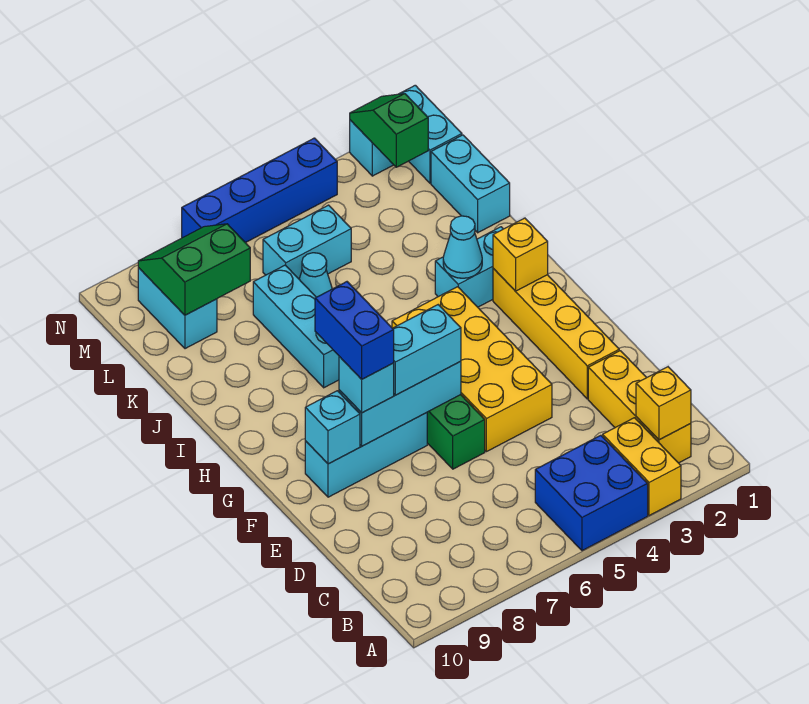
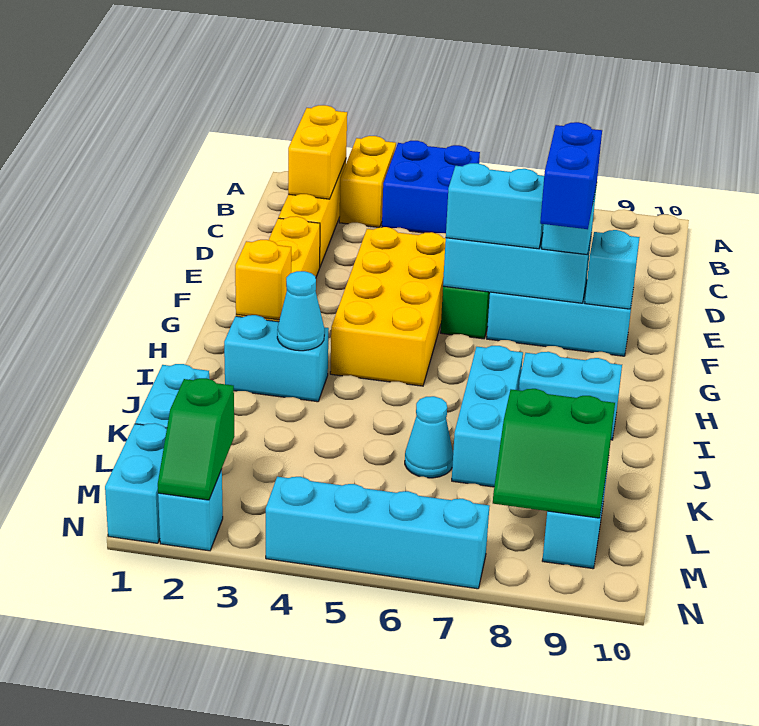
yellow brick B2 level 2 -> yellow brick B2:C2 level 2
cyan brick L5:L6 level 1 -> cyan brick I8:I9 level 1
blue brick N4:N7 level 1 -> cyan brick N4:N7 level 1

